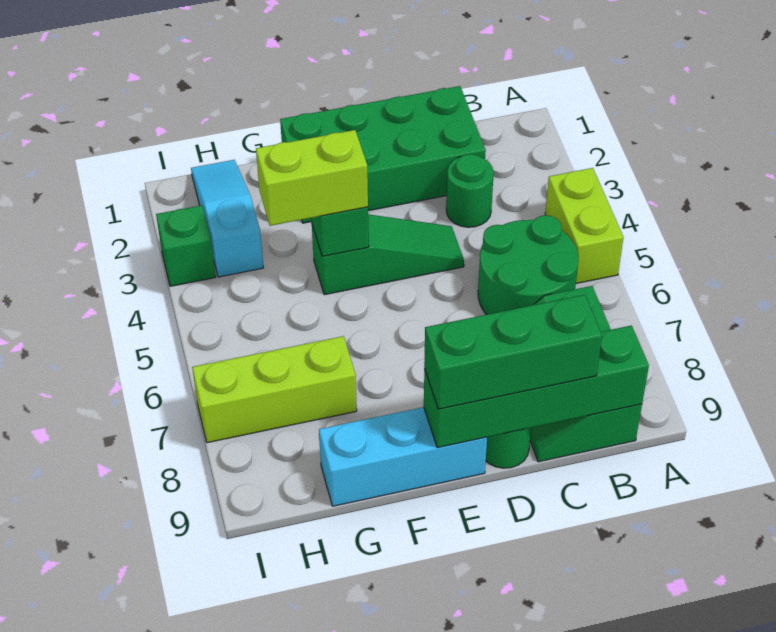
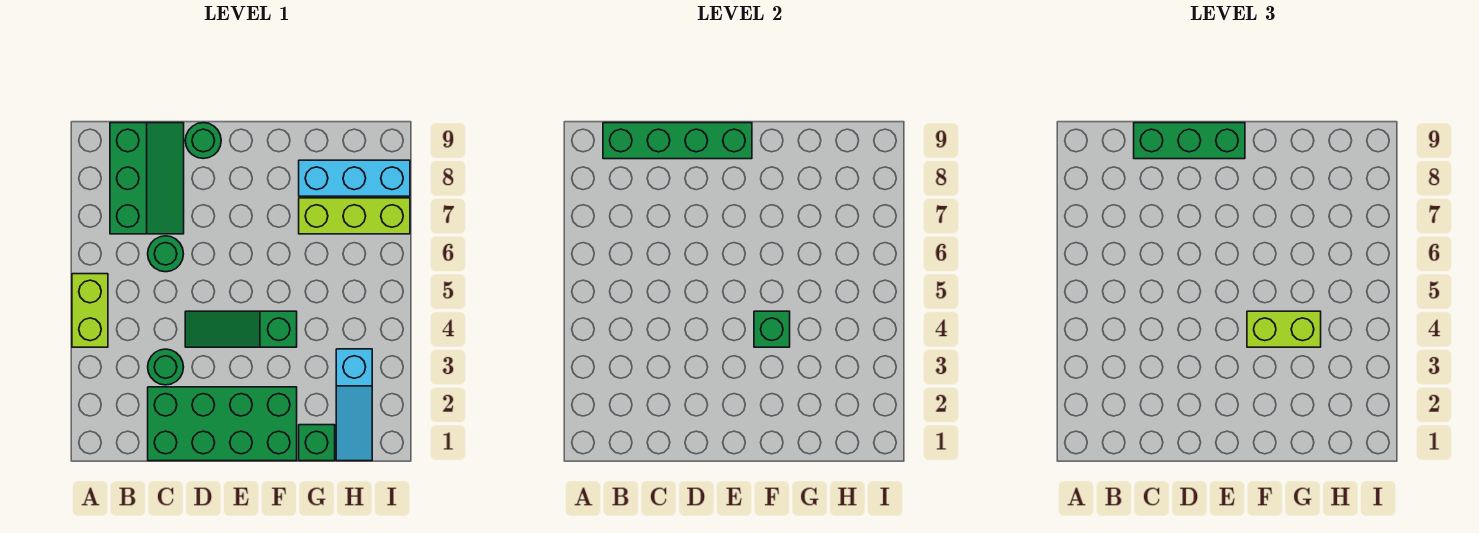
green round brick B5:C6 level 1 -> green round brick C6 level 1
cyan brick E9:G9 level 1 -> cyan brick G8:I8 level 1
green brick I3 level 1 -> green brick G1 level 1

